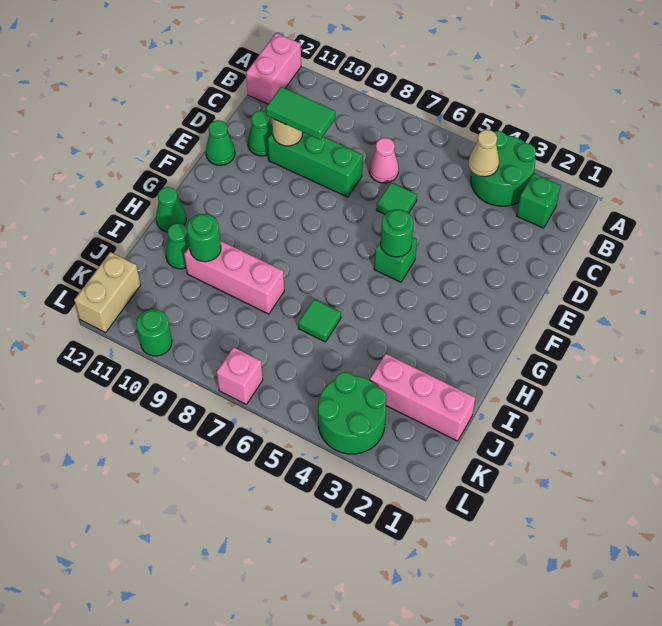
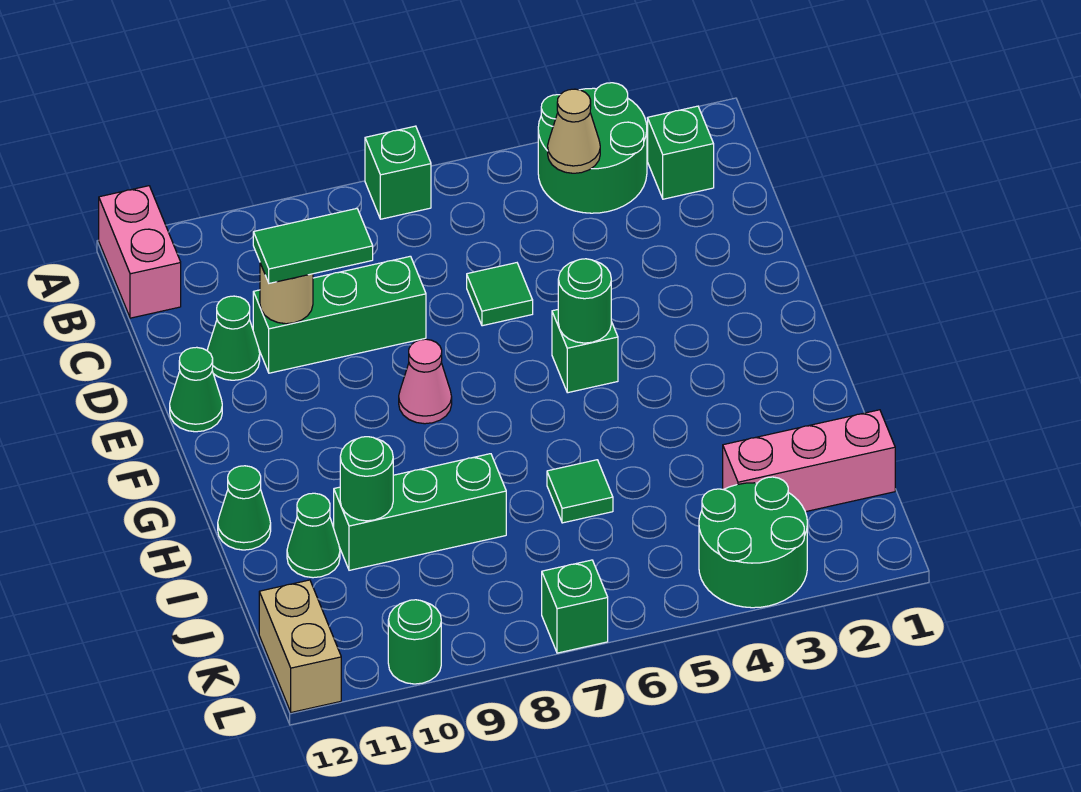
none -> green brick A7 level 1
pink cone C7 level 1 -> pink cone F8 level 1
pink brick I8:I10 level 1 -> green brick I8:I10 level 1
pink brick L7 level 1 -> green brick L7 level 1

